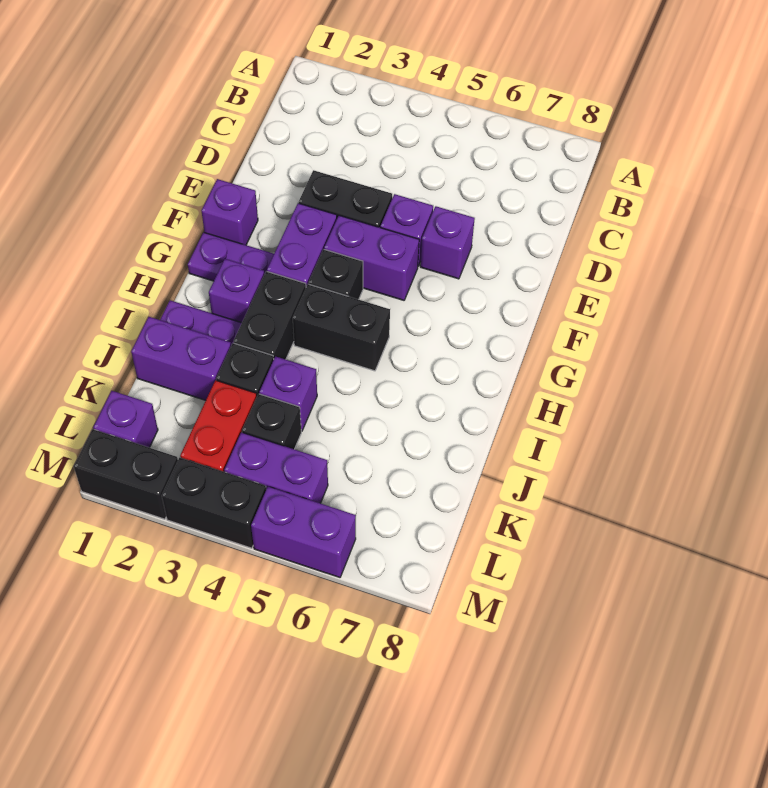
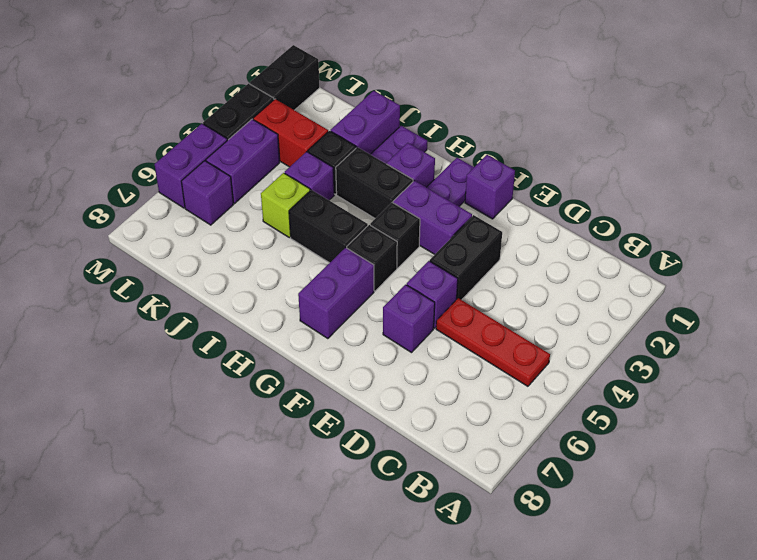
none -> red plate B5:D5 level 1
purple brick F4:F5 level 1 -> purple brick G6:G7 level 1
black brick H4:H5 level 1 -> black brick H5:I5 level 1
none -> lime brick J5 level 1
black brick K4 level 1 -> black brick G5 level 1
purple brick L1 level 1 -> purple brick L6 level 1

